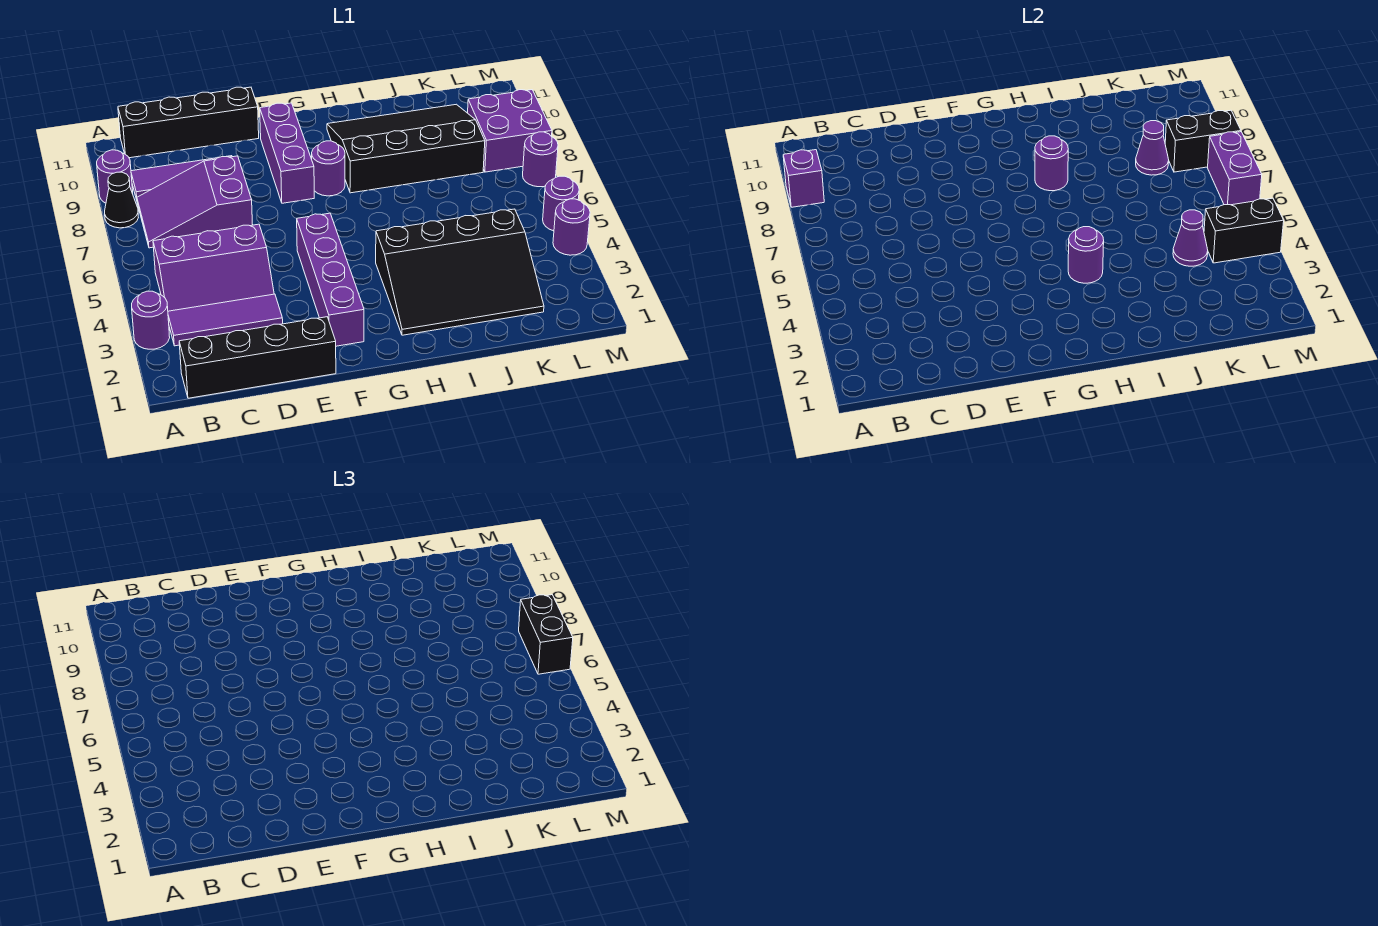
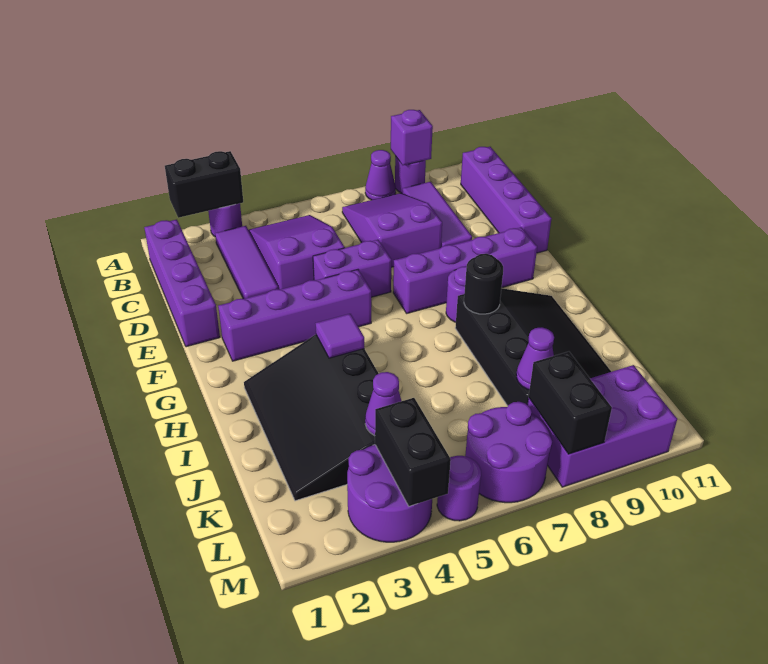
black cone A8 level 1 -> purple cone A8 level 1
black brick B1:E1 level 1 -> purple brick B1:E1 level 1
purple slope B4:D5 level 1 top 5 -> purple slope B4:D5 level 1 top D
black brick B11:E11 level 1 -> purple brick B11:E11 level 1
purple brick F8:F10 level 1 -> purple brick F7:F10 level 1
purple round brick H4 level 2 -> purple tile H4 level 2
purple round brick H8 level 2 -> black round brick H8 level 2
purple brick L8:M9 level 1 -> purple brick L8:M10 level 1
purple round brick M4 level 1 -> purple round brick L3:M4 level 1
purple brick M6:M7 level 2 -> purple brick E5:E6 level 1
black brick M6:M7 level 3 -> black brick A2:A3 level 2
purple round brick M7 level 1 -> purple round brick L6:M7 level 1

